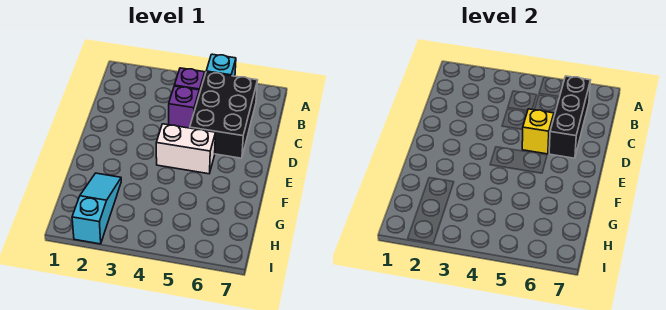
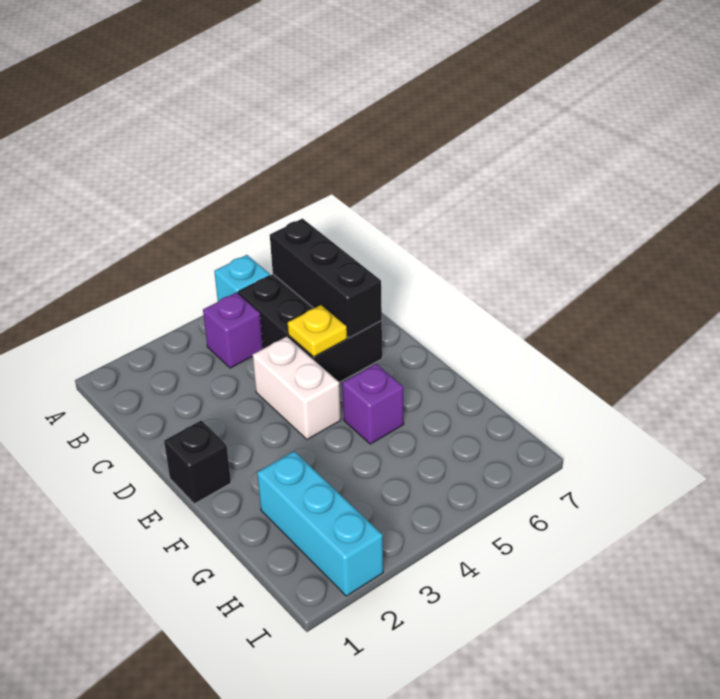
purple brick C4 level 1 -> purple brick F5 level 1
yellow brick D5 level 2 -> yellow plate D5 level 2
none -> black brick E1 level 1
white brick E4:E5 level 1 -> white brick D4:E4 level 1
cyan slope G2:I2 level 1 top I -> cyan brick G2:I2 level 1

